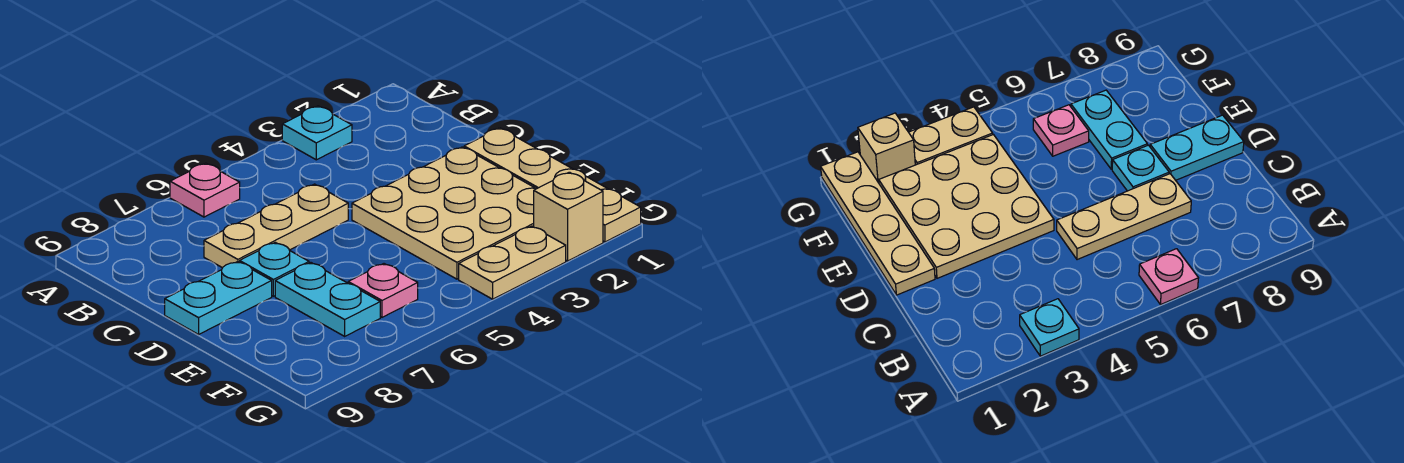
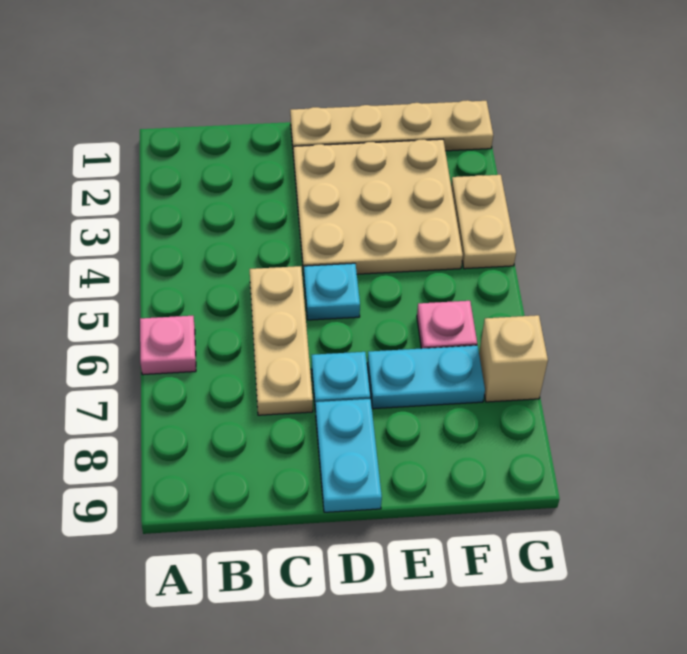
cyan plate A3 level 1 -> cyan plate D5 level 1
tan brick G2 level 1 -> tan brick G7 level 1

